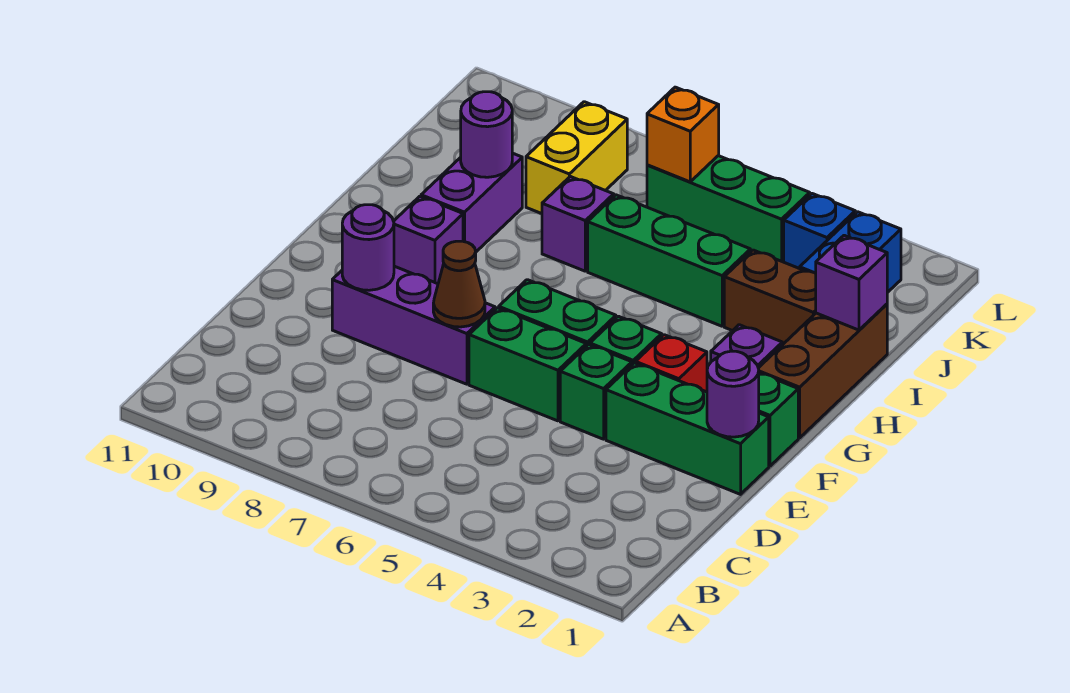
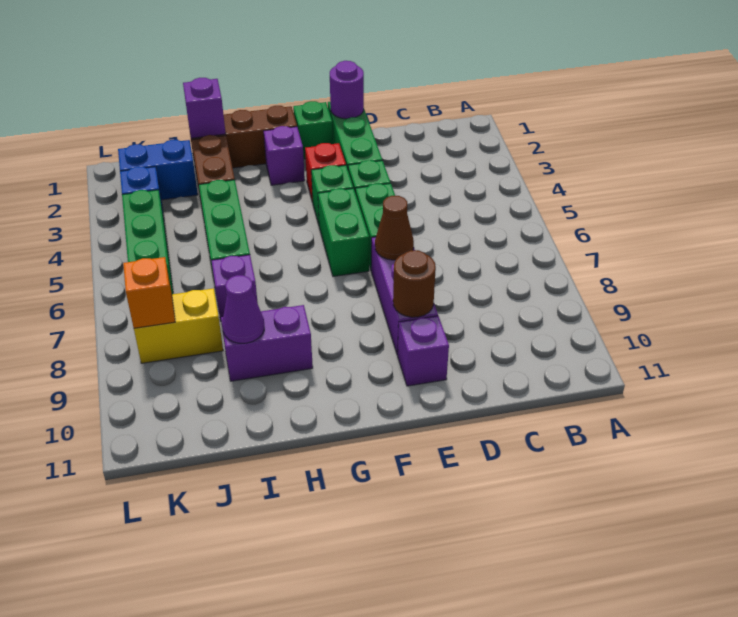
purple round brick E9 level 2 -> brown round brick E9 level 2
purple brick G9 level 1 -> purple brick E10 level 1
purple round brick I9 level 2 -> purple cone I9 level 2
orange brick K6 level 2 -> orange brick K8 level 2

